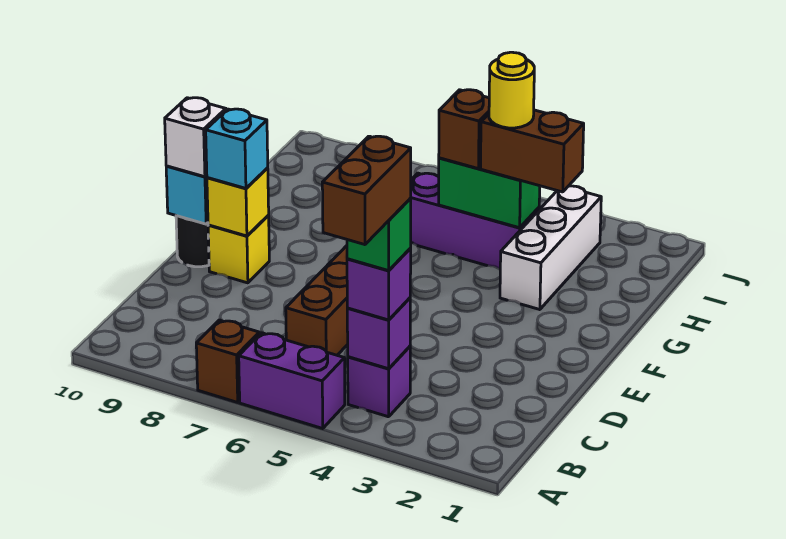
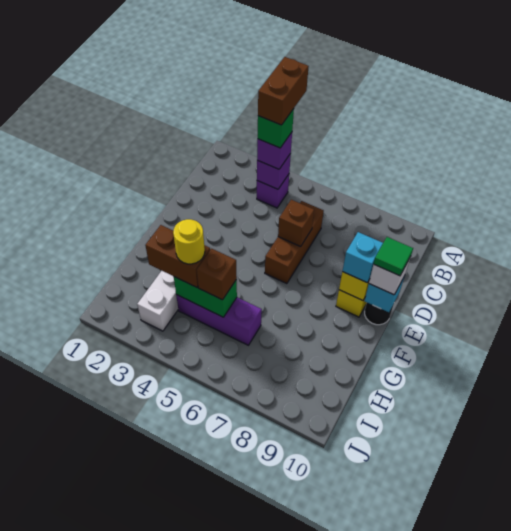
purple brick A5:A6 level 1 -> none
brown brick A7 level 1 -> brown brick D6 level 2
none -> green tile E10 level 4

